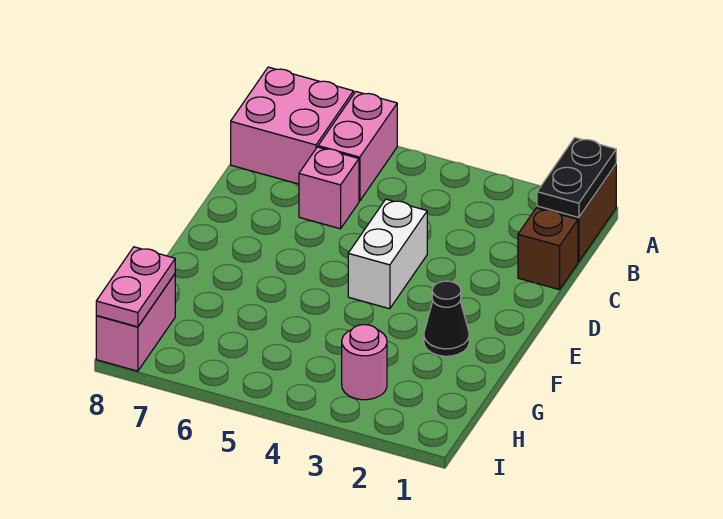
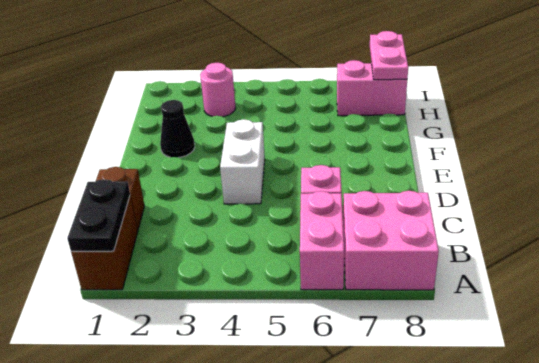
pink brick H8:I8 level 1 -> pink brick H7:H8 level 1

